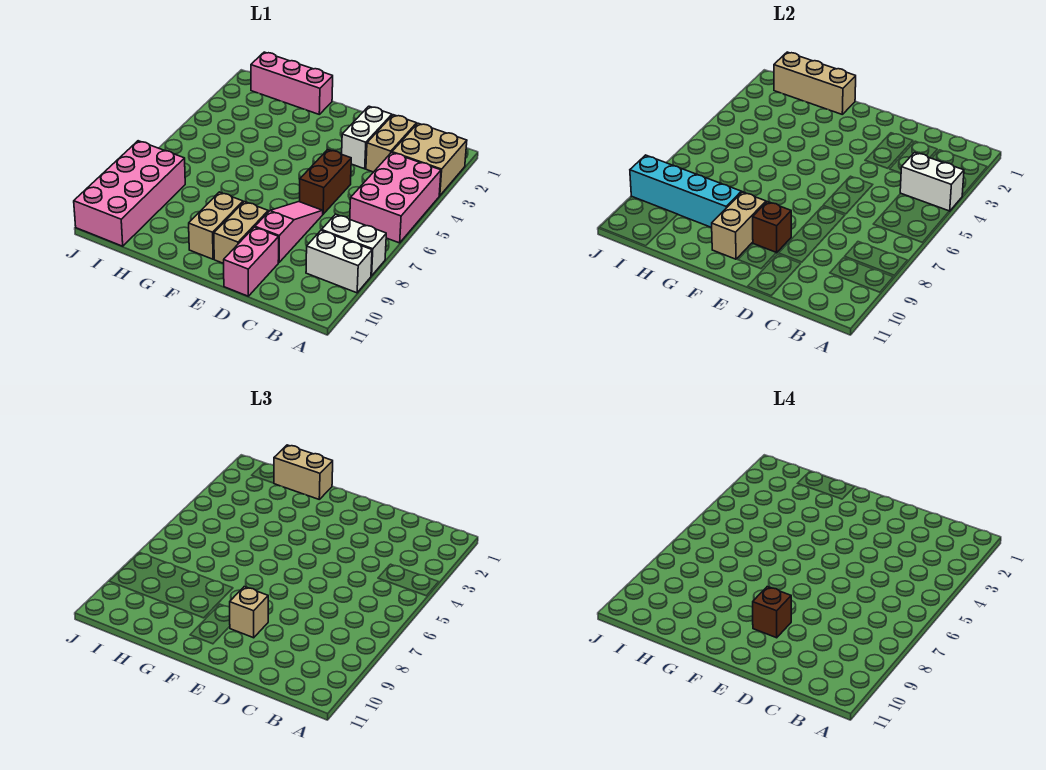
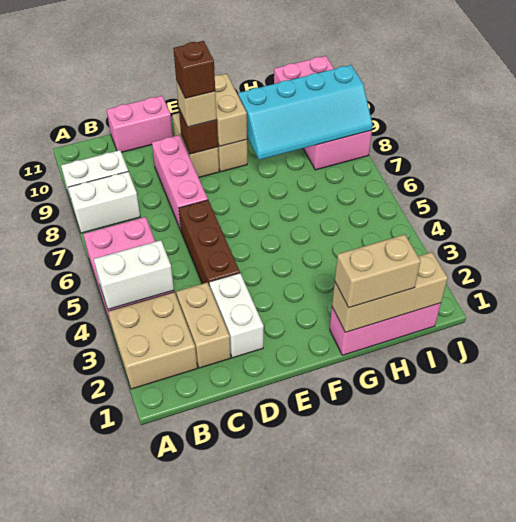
brown brick D5:D6 level 1 -> brown brick D4:D6 level 1
pink slope D7:D9 level 1 top 9 -> pink brick D7:D9 level 1
pink brick D10:D11 level 1 -> pink brick C11:D11 level 1

